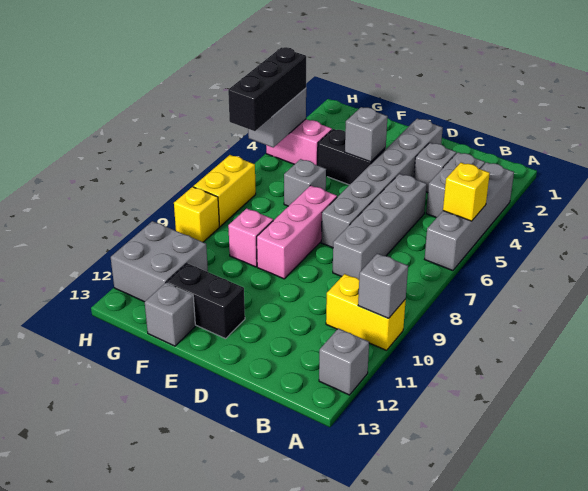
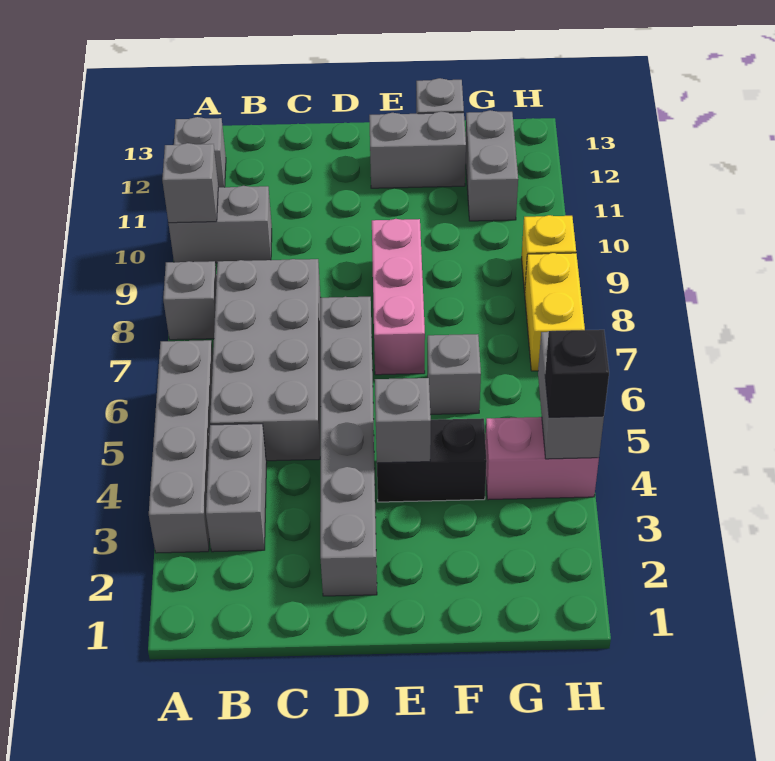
yellow brick A5 level 2 -> none
yellow brick A10:B10 level 1 -> grey brick A10:B10 level 1
grey brick C3 level 1 -> grey brick A8 level 1
grey brick C5:C8 level 1 -> grey brick B5:C8 level 1
black brick E12:F12 level 1 -> grey brick E12:F12 level 1
pink brick F9 level 1 -> none
grey brick G11:H12 level 1 -> grey brick G11:G12 level 1
black brick H4:H6 level 3 -> black brick H4 level 3

